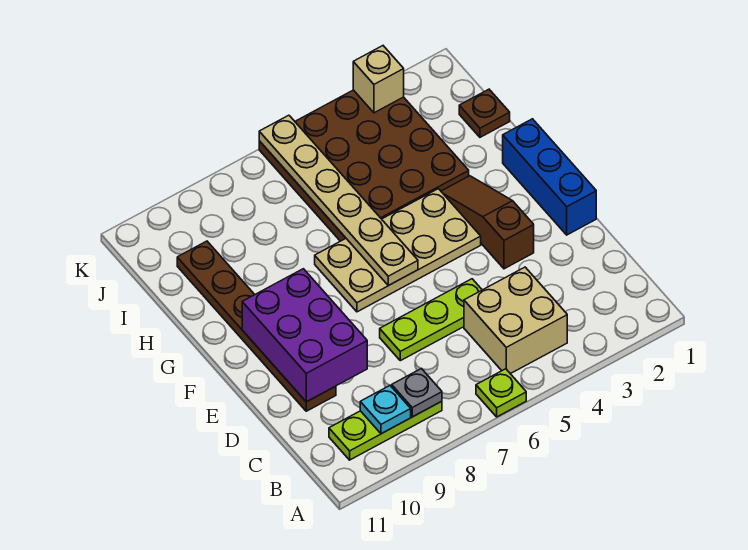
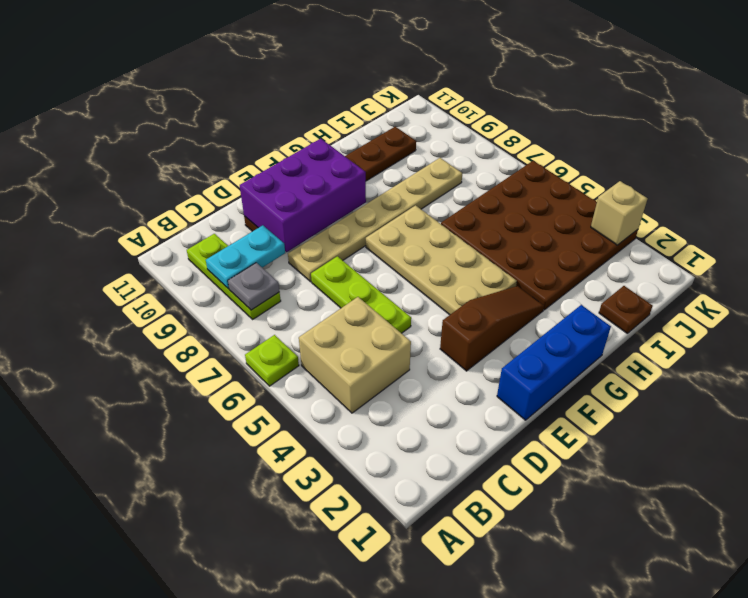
cyan plate B9 level 2 -> cyan plate B9:C9 level 2
tan plate F6:K6 level 2 -> tan plate D8:I8 level 1

